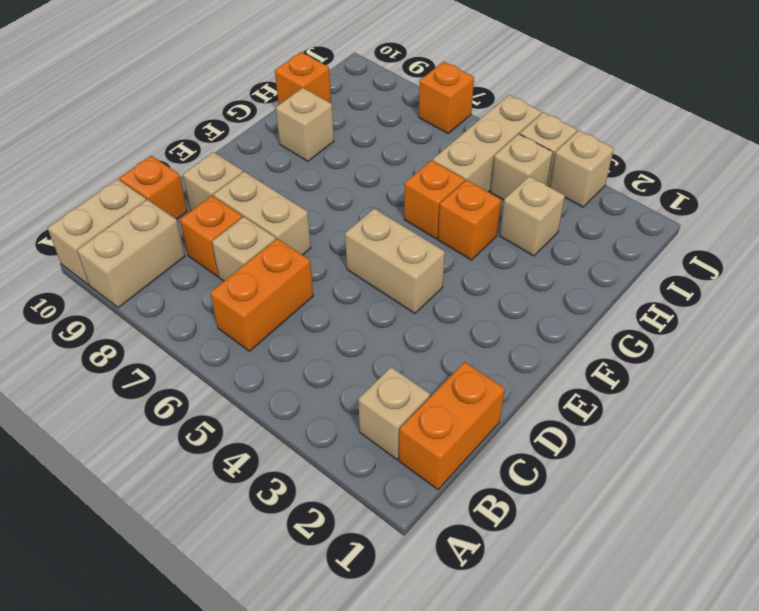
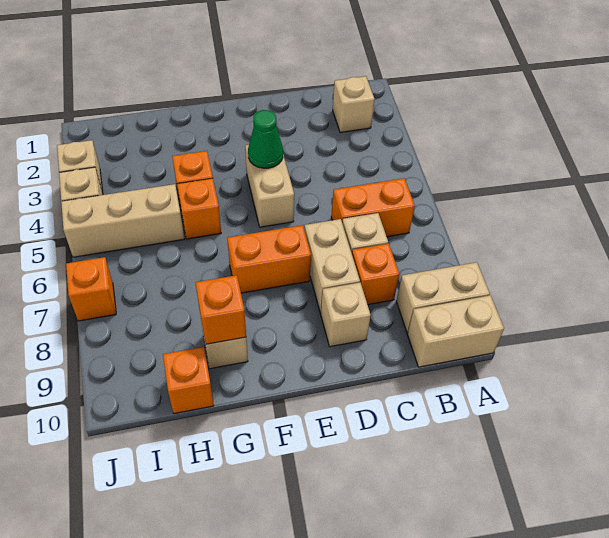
orange brick B1:C1 level 1 -> orange brick E7:F7 level 1
orange brick C10 level 1 -> orange brick G9 level 2
none -> green cone E4 level 2
tan brick H3 level 1 -> none
tan brick I4 level 1 -> none

